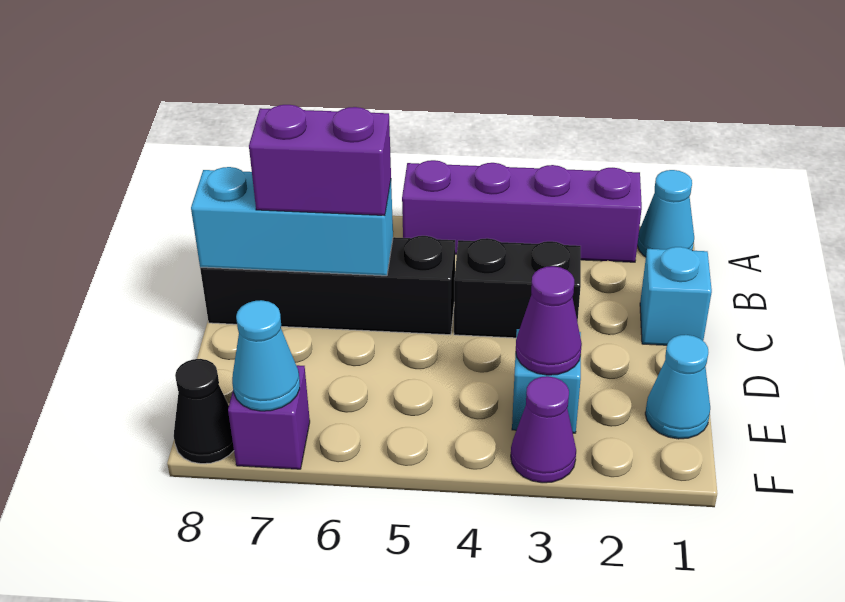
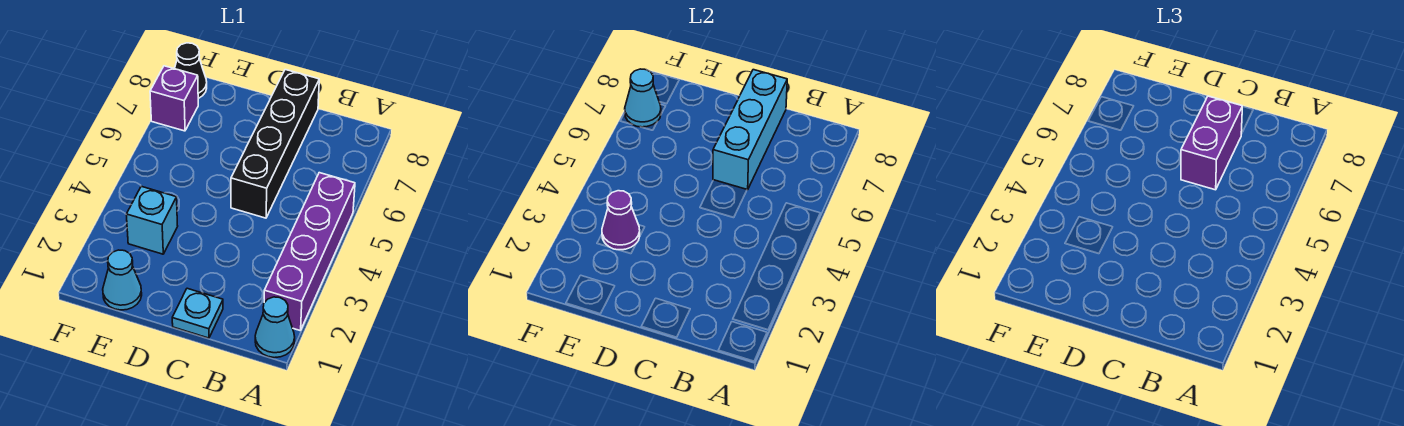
cyan brick C1 level 1 -> cyan plate C1 level 1
black brick C3:C4 level 1 -> none
purple cone F3 level 1 -> none

